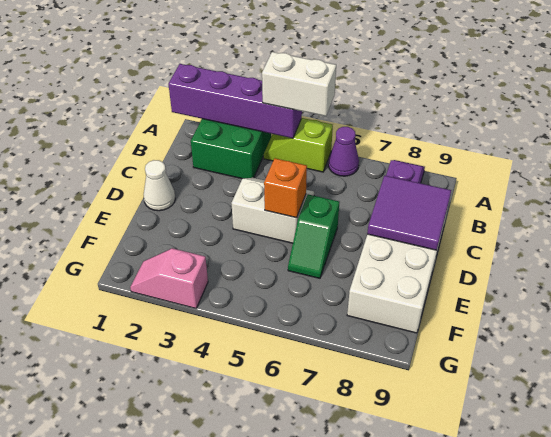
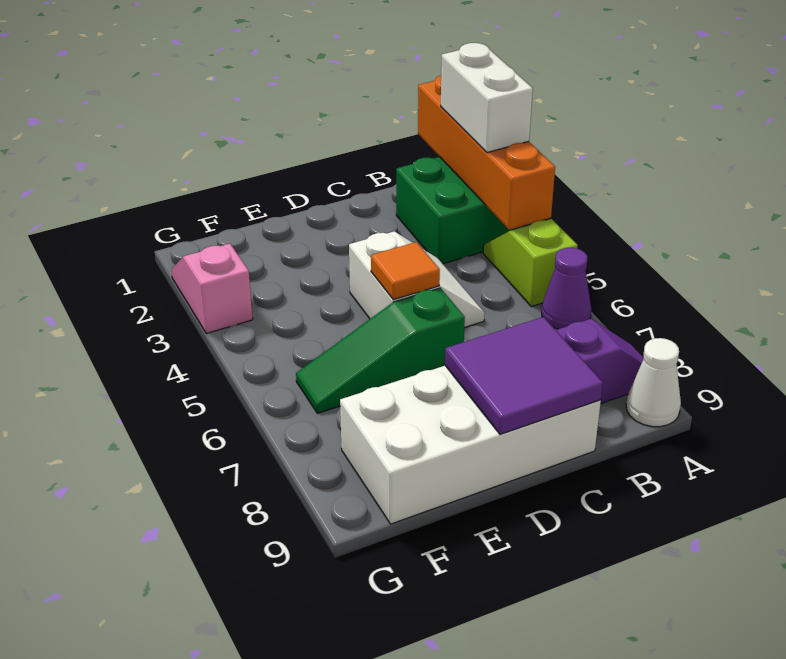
purple brick A1:A4 level 2 -> orange brick A1:A4 level 2
white brick A4:A5 level 3 -> white brick A2:A3 level 3
white cone D1 level 1 -> white cone A9 level 1
orange brick D5 level 2 -> orange tile D5 level 2
green slope D6:E6 level 1 top D -> green slope D6:F6 level 1 top D

